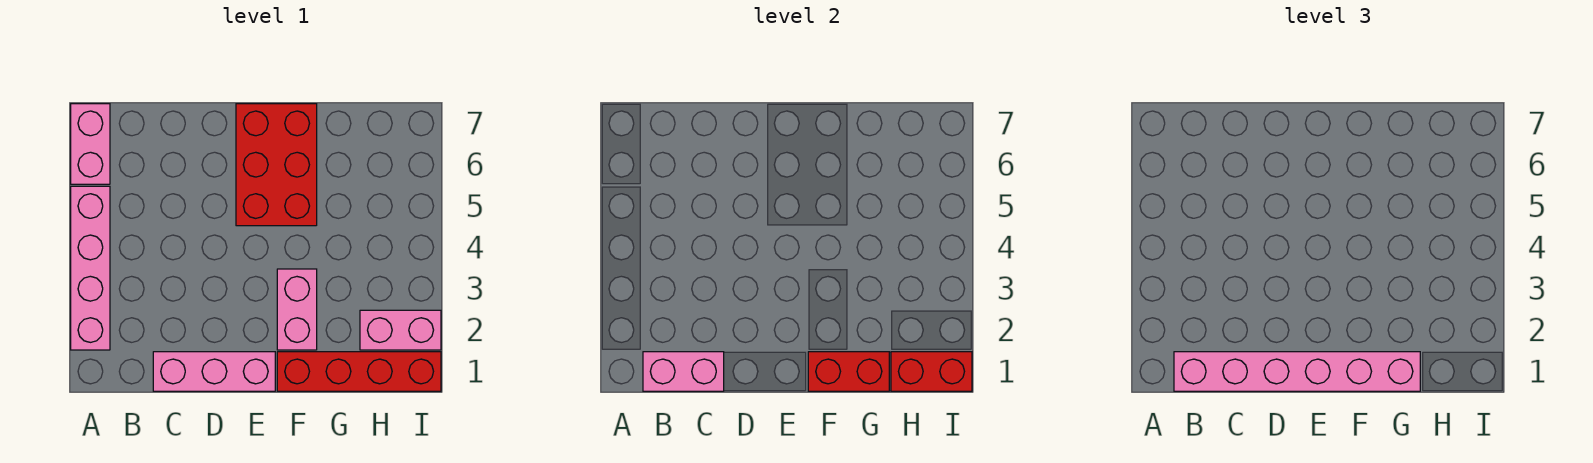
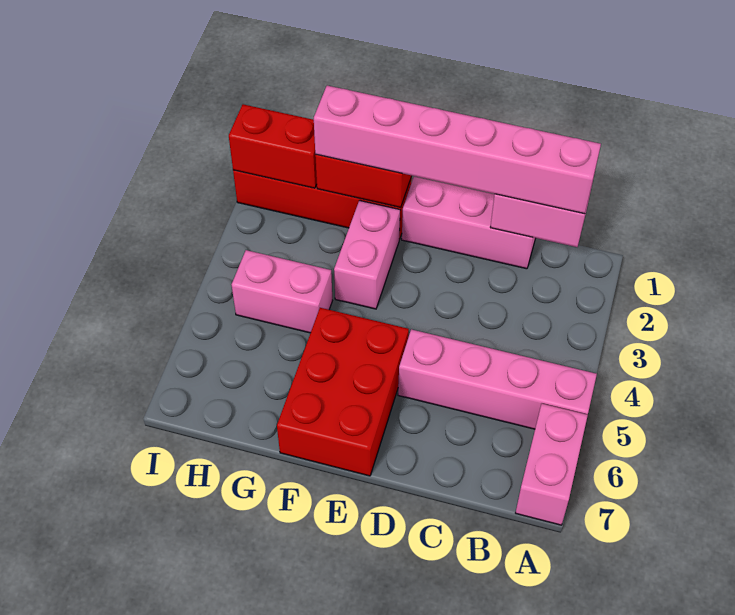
pink brick A2:A5 level 1 -> pink brick A5:D5 level 1
pink brick H2:I2 level 1 -> pink brick G4:H4 level 1

